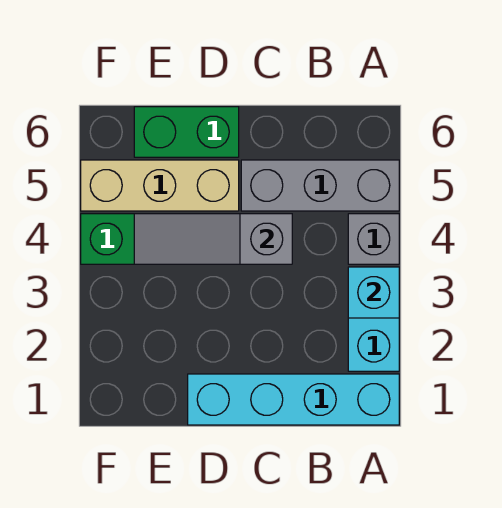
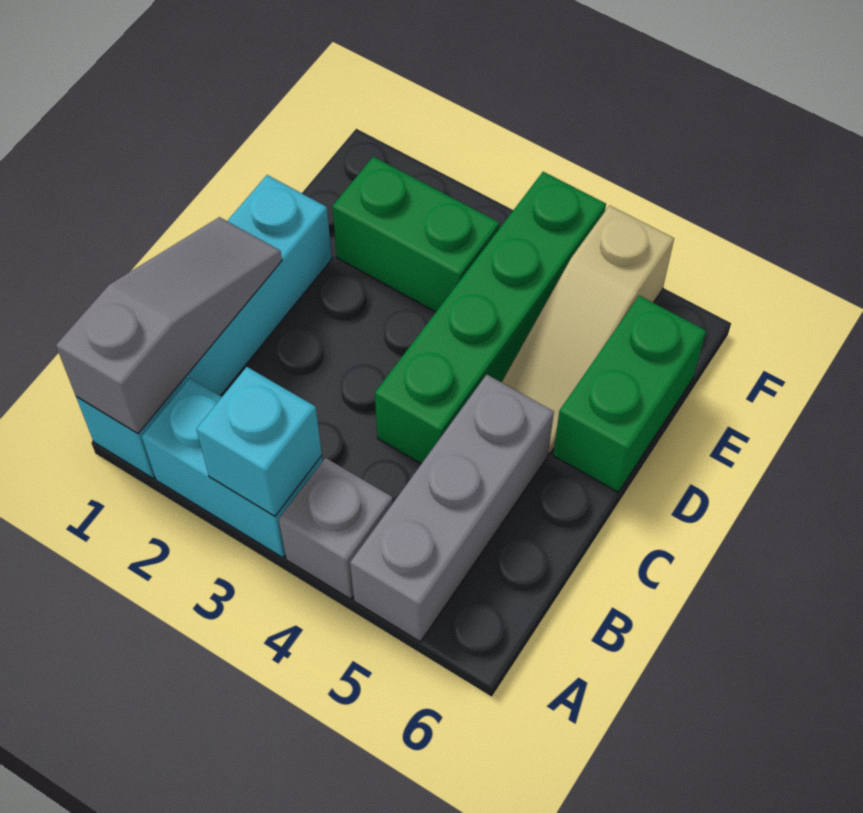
grey slope C4:E4 level 2 top C -> grey slope A1:C1 level 2 top A
tan brick D5:F5 level 1 -> tan slope D5:F5 level 1 top F
none -> green brick E2:E3 level 1

